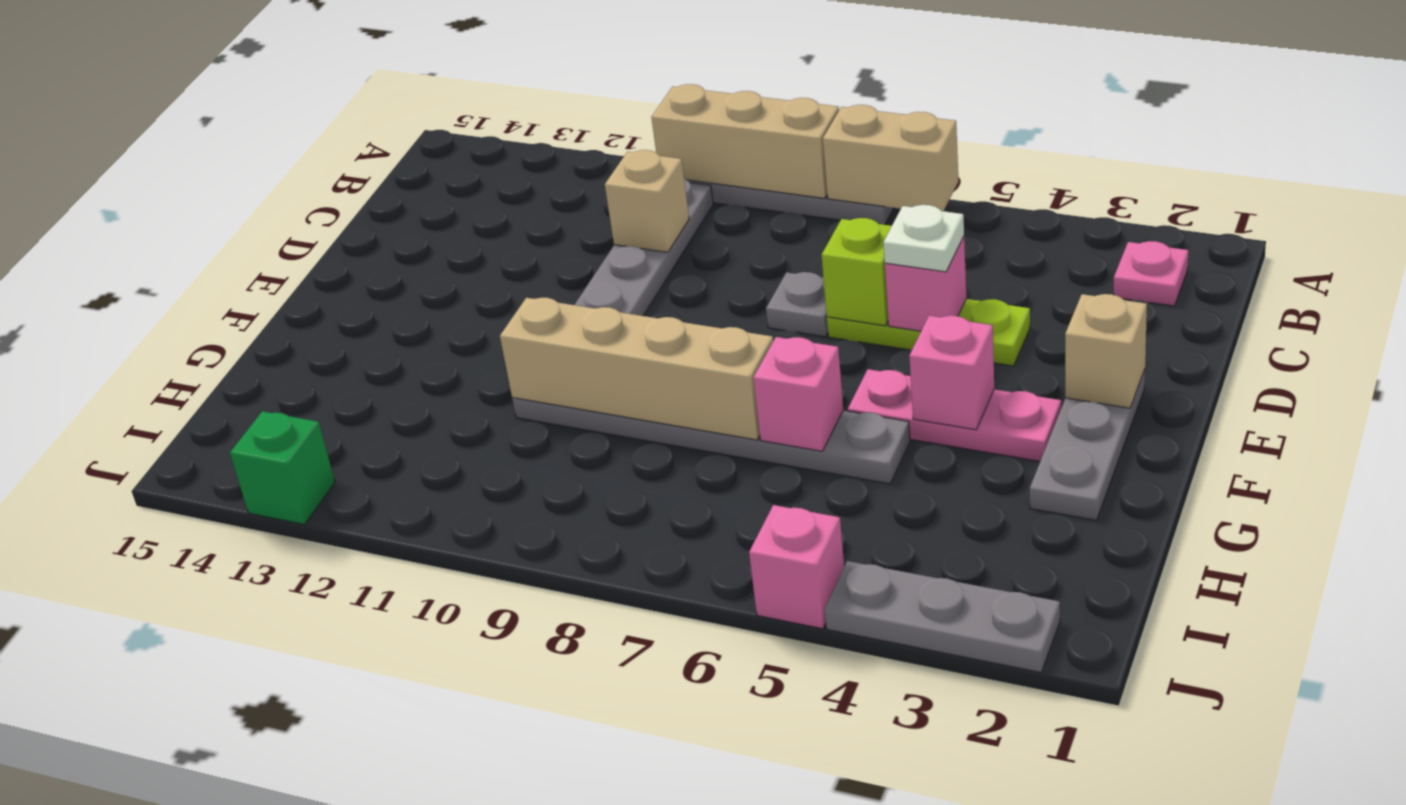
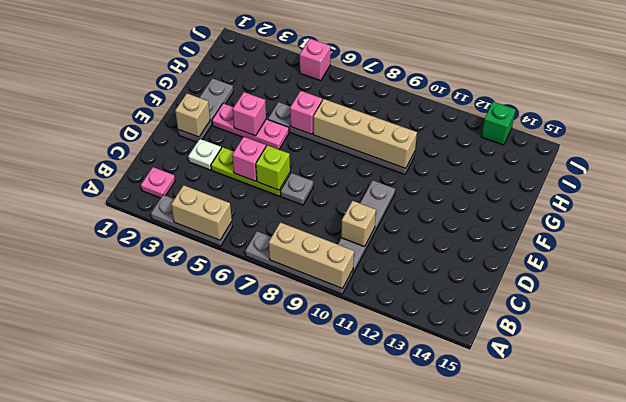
tan brick A6:A7 level 2 -> tan brick A4:A5 level 2
white plate D5 level 3 -> white plate D3 level 1
grey plate J2:J4 level 1 -> grey plate A3:A5 level 1

